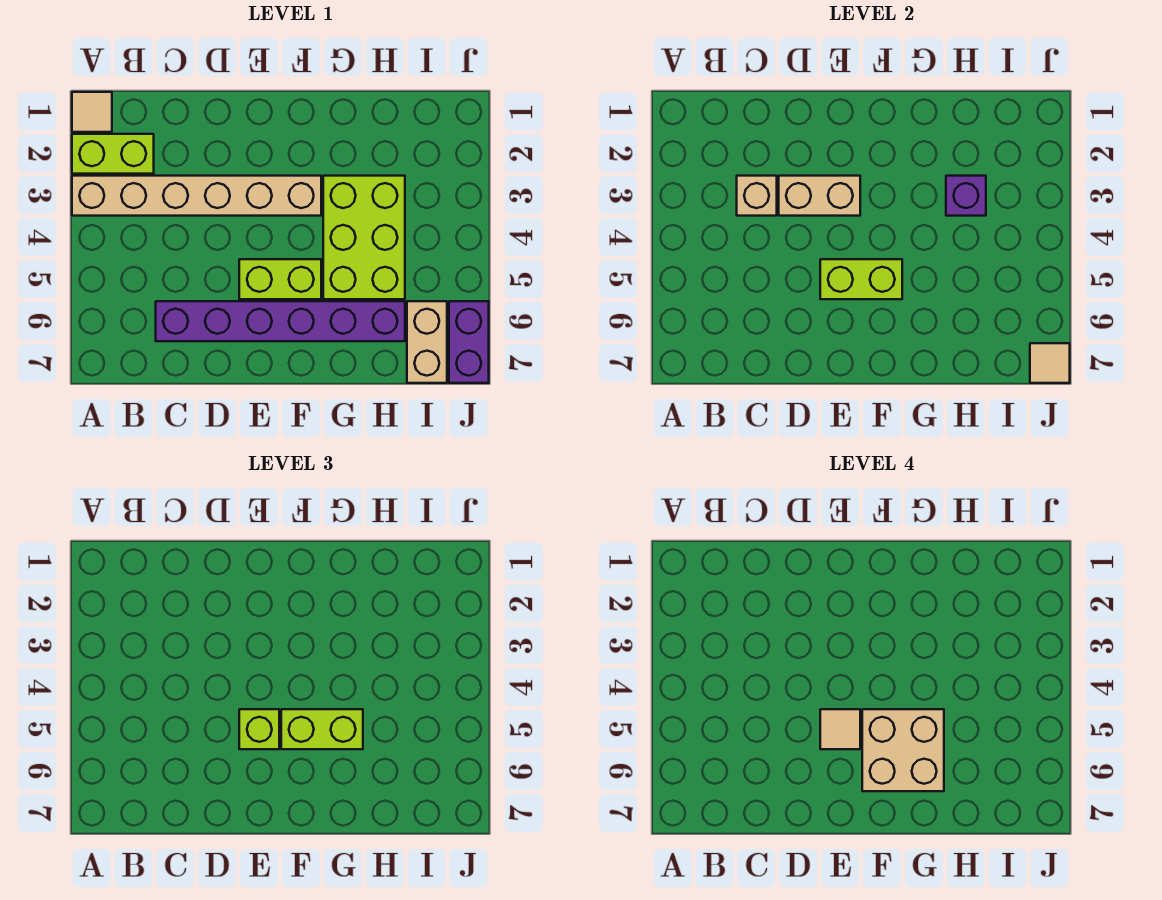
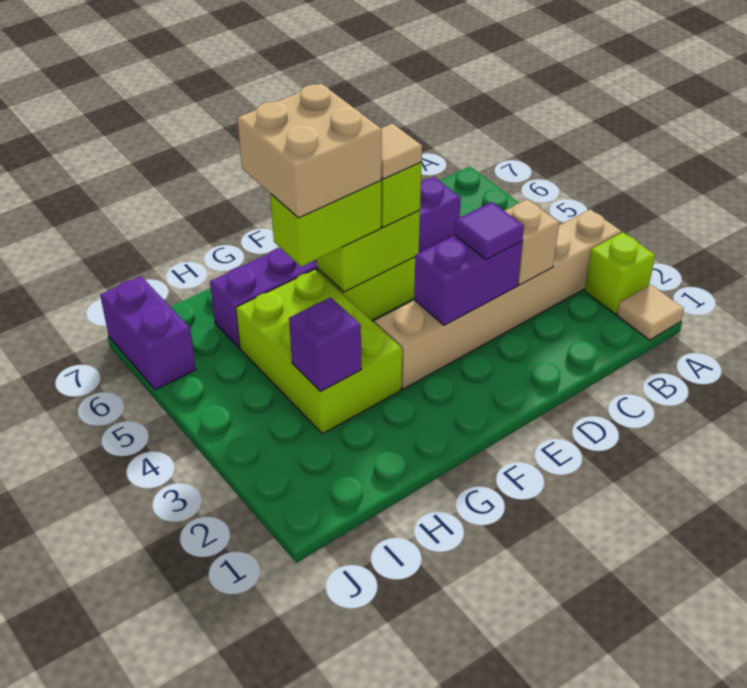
lime brick A2:B2 level 1 -> lime brick A2 level 1
tan brick D3:E3 level 2 -> purple brick D3:E3 level 2
none -> purple tile D3 level 3
tan brick I6:I7 level 1 -> none
tan tile J7 level 2 -> none

